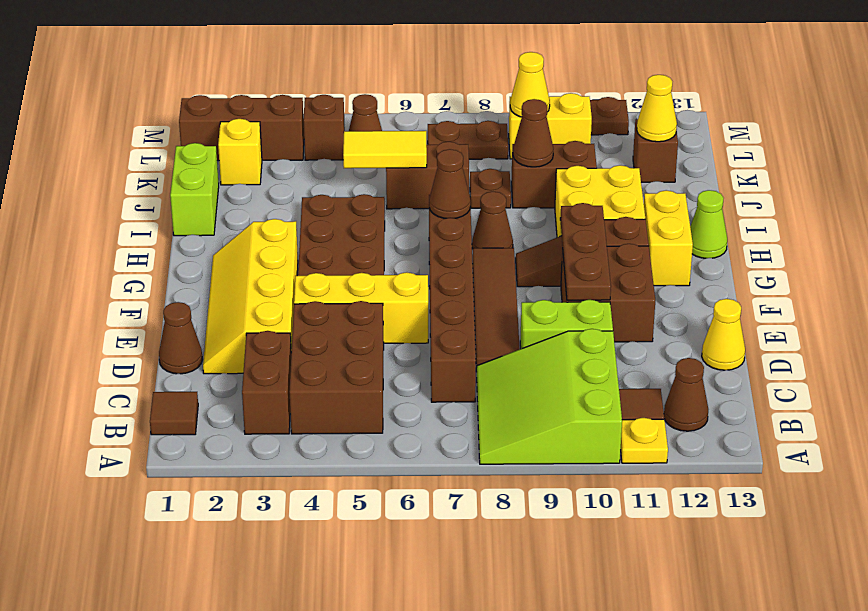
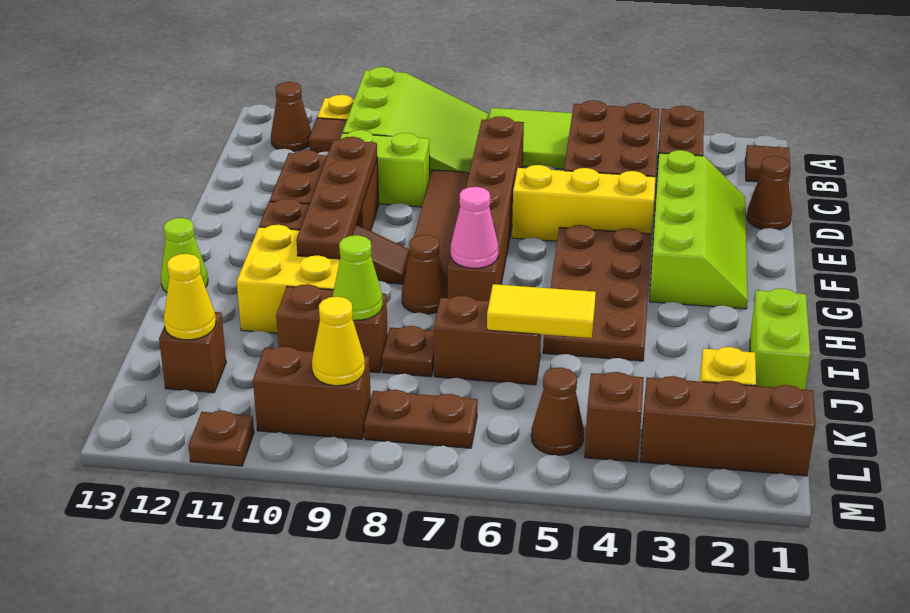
none -> lime tile A6:B7 level 1
yellow slope D2:G3 level 1 top 3 -> lime slope D2:G3 level 1 top 3
yellow cone D13 level 1 -> none
brown plate E10:G10 level 2 -> brown plate E10:H10 level 2
yellow brick G12:H12 level 1 -> none
brown cone H7 level 2 -> pink cone H7 level 2
brown cone J9 level 2 -> lime cone J9 level 2
yellow brick L9:L10 level 1 -> brown brick L9:L10 level 1

